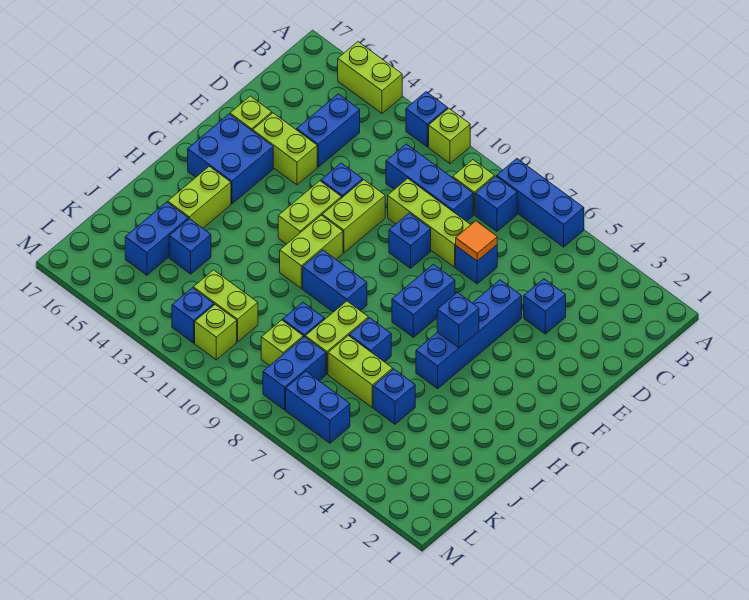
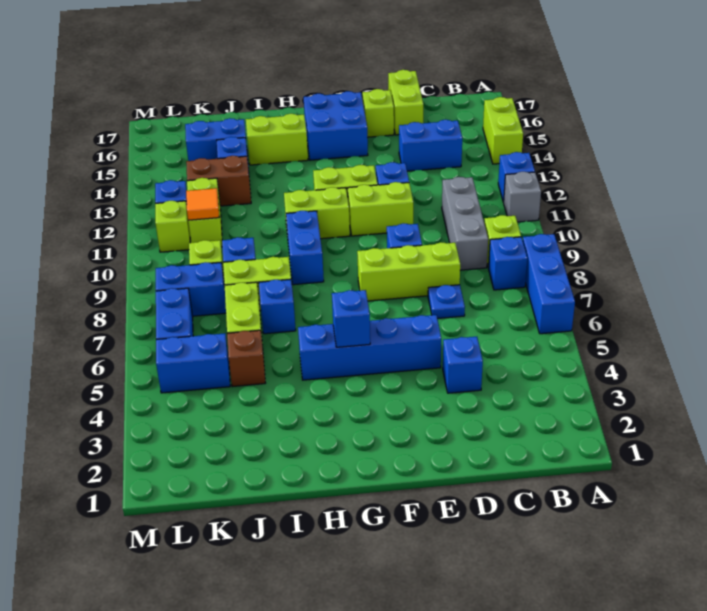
lime brick A11 level 1 -> grey brick A11 level 1
blue brick C9:C11 level 1 -> grey brick C9:C11 level 1
blue brick D7 level 1 -> blue plate D7 level 1
orange tile D7 level 2 -> orange tile K11 level 2
lime brick D8:D10 level 1 -> lime brick D8:F8 level 1
lime brick E14:E15 level 1 -> lime brick D16:D17 level 1
blue brick F7:G7 level 1 -> blue brick K5:L5 level 1
blue brick J5 level 1 -> brown brick J5 level 1
none -> brown brick J13:K13 level 1

